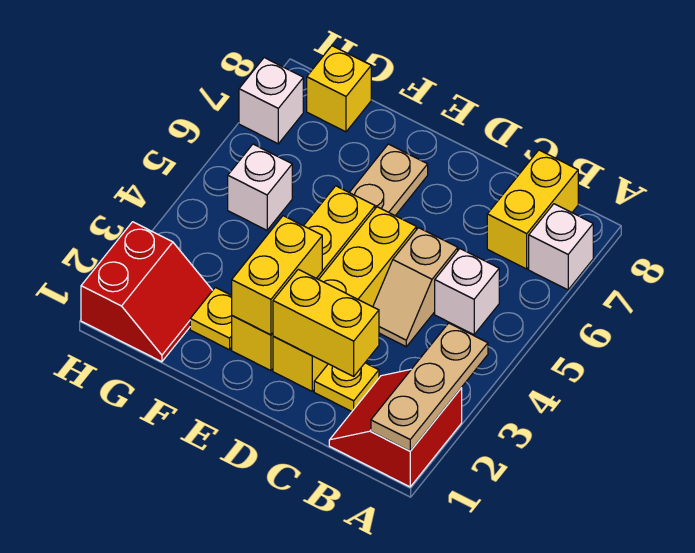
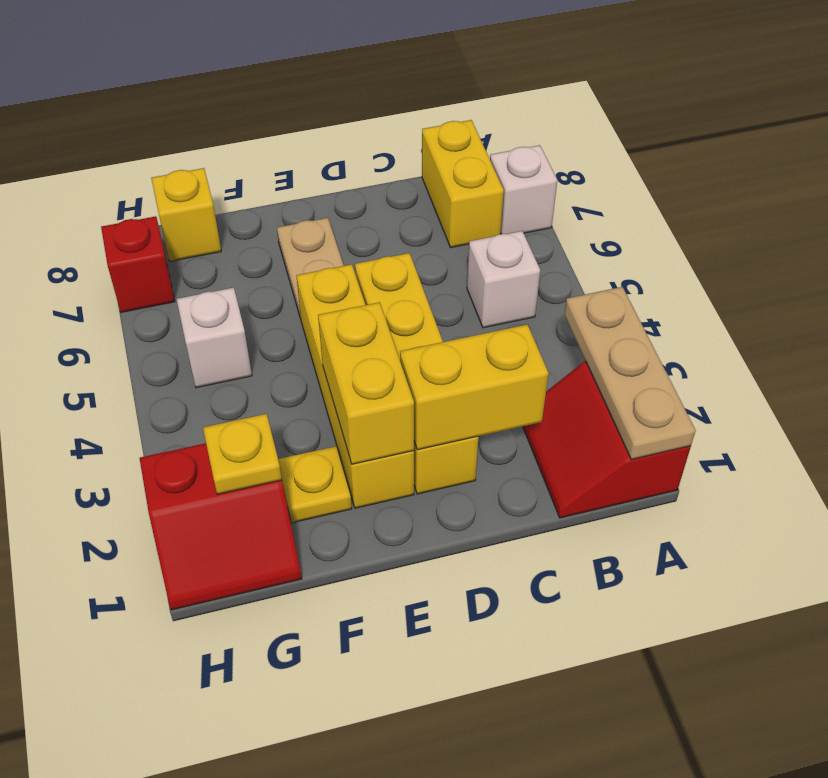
yellow plate C2 level 1 -> yellow plate G2 level 2
tan slope C4:C5 level 1 top 5 -> none
red slope G1:H2 level 1 top H -> red slope G1:H2 level 1 top 2
white brick H7 level 1 -> red brick H7 level 1

